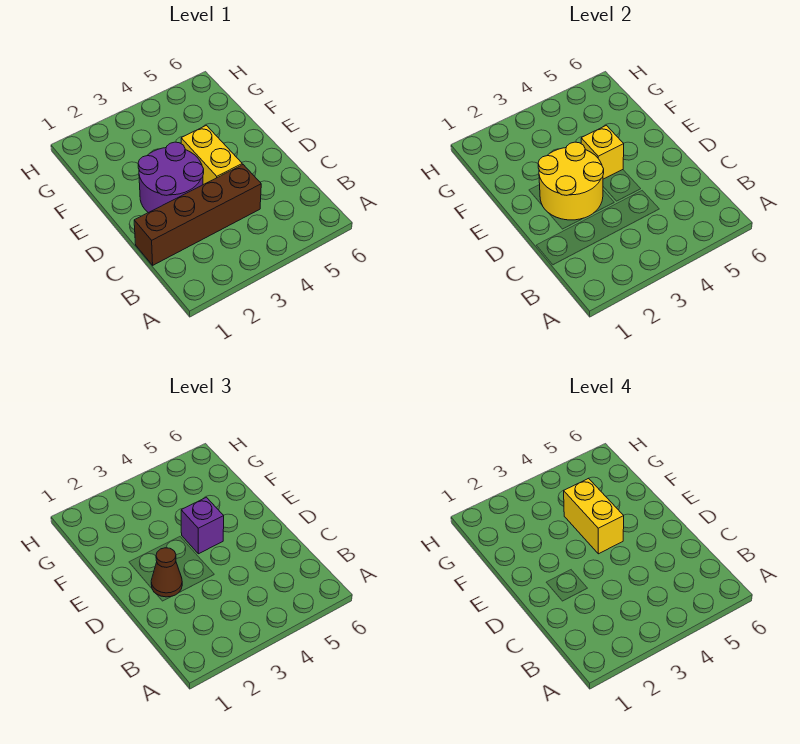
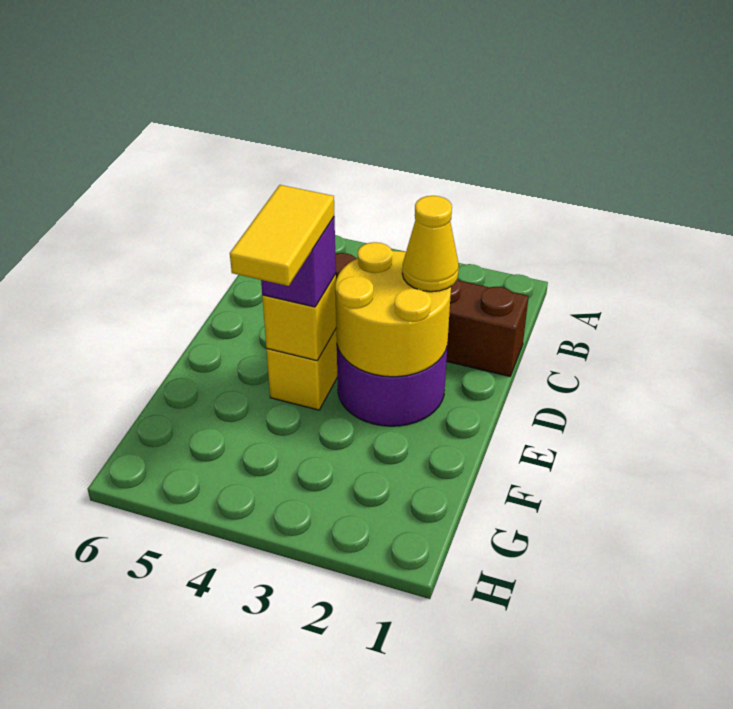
brown cone D2 level 3 -> yellow cone D2 level 3
yellow brick E4:F4 level 4 -> yellow tile E4:F4 level 4

